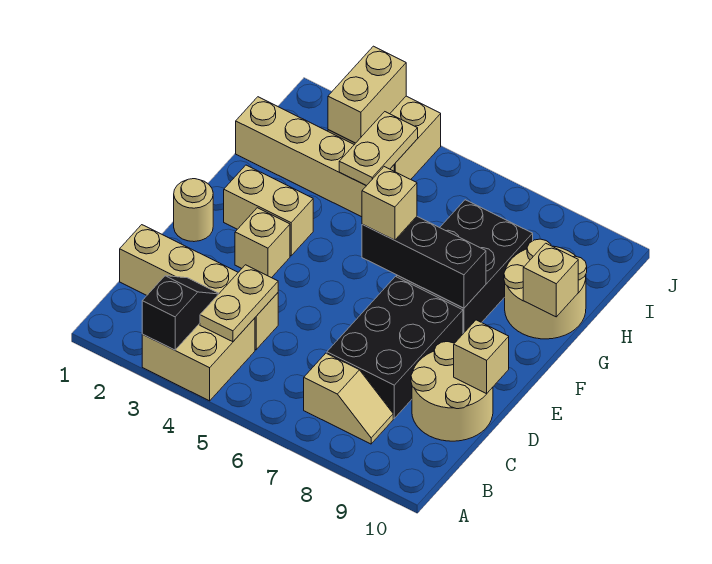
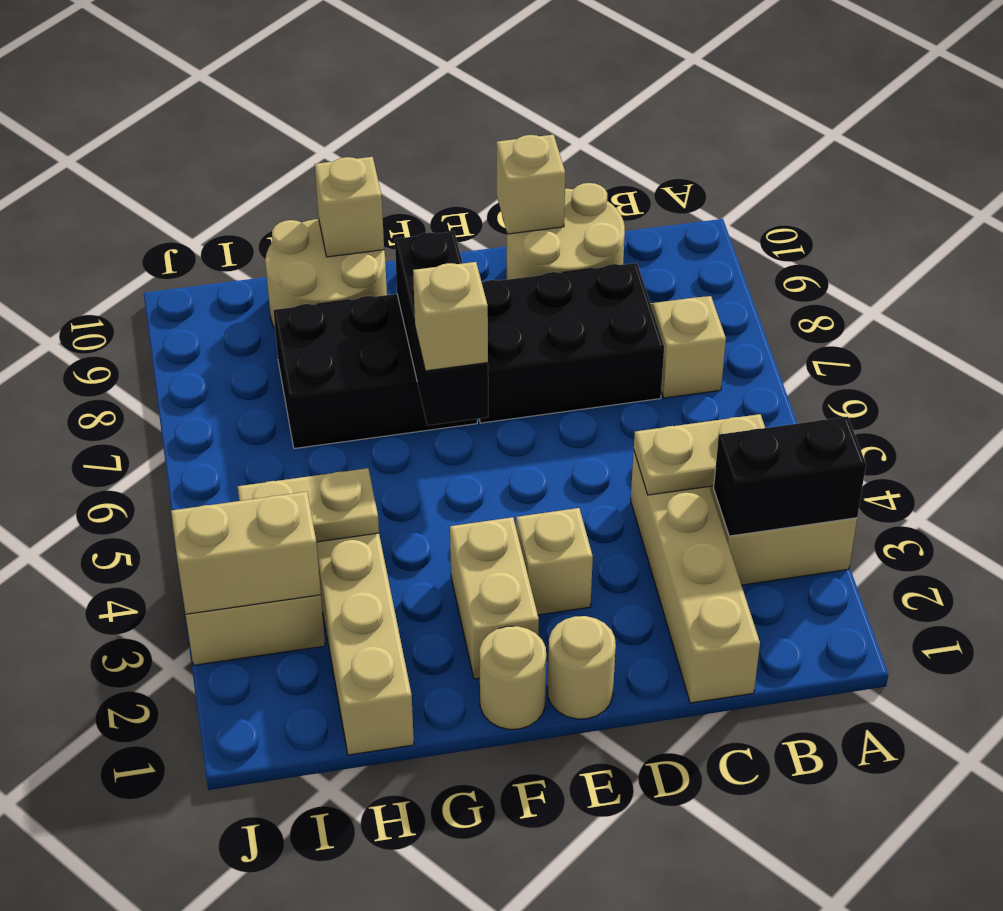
black slope A3:B3 level 2 top A -> black brick A3:B3 level 2
none -> tan round brick F1 level 1

